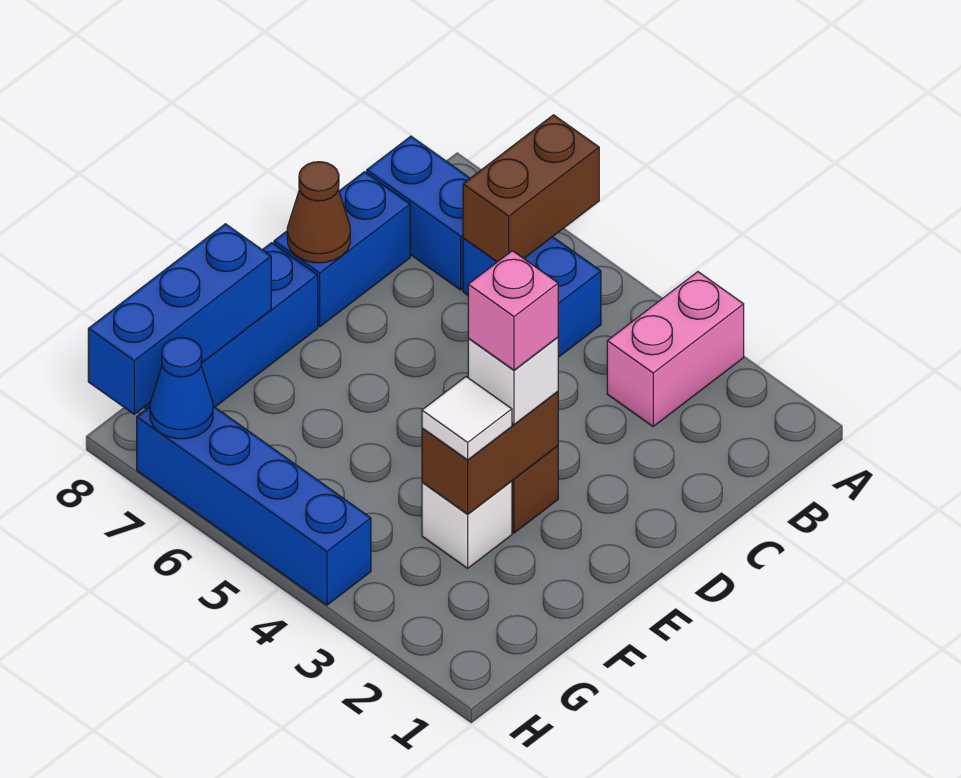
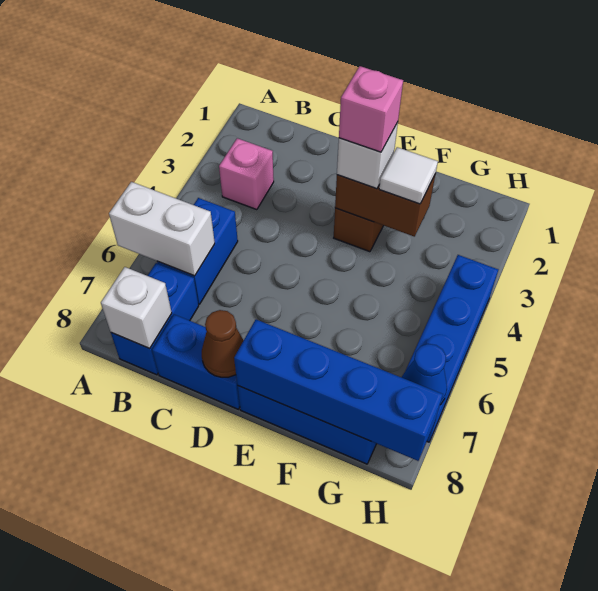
pink brick A3:B3 level 1 -> pink brick B3 level 1
brown brick A6:B6 level 2 -> white brick A6:B6 level 2
white brick F3 level 1 -> white brick B8 level 2
blue brick F8:H8 level 2 -> blue brick E8:H8 level 2

